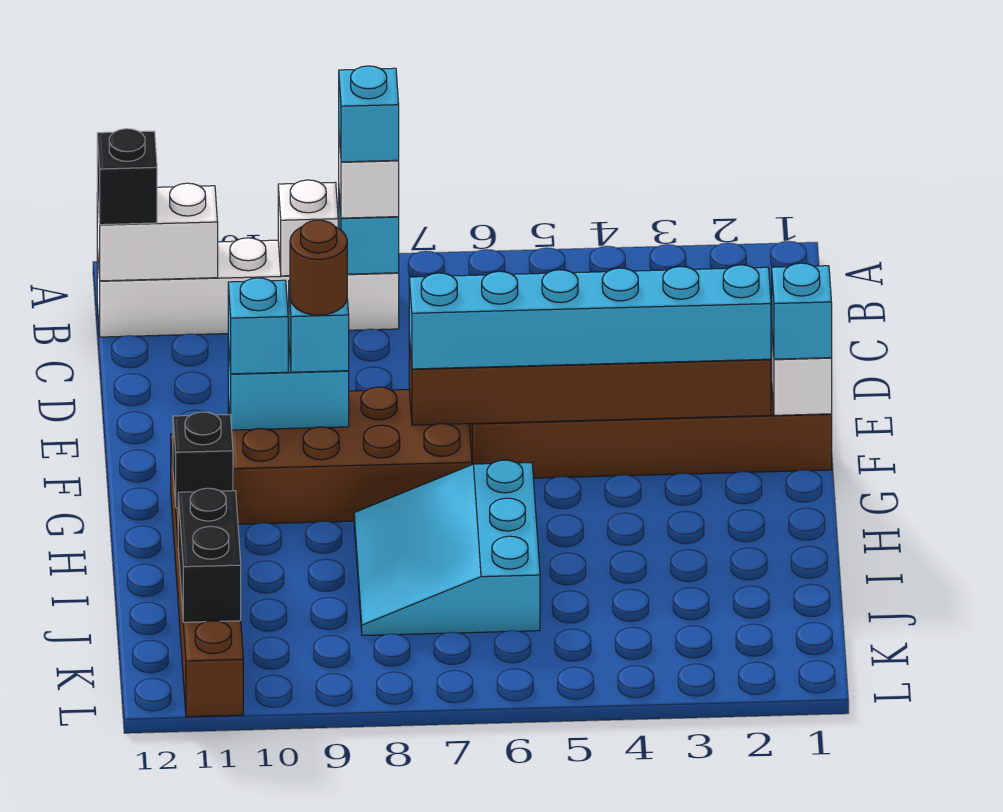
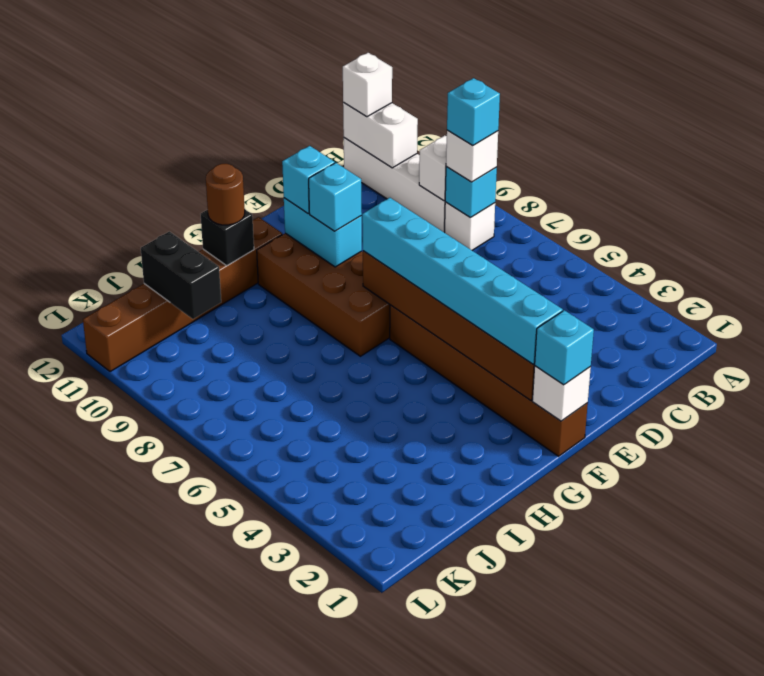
black brick B12 level 3 -> white brick B12 level 3
brown round brick F9 level 4 -> brown round brick H11 level 3
cyan slope H6:J8 level 1 top 6 -> none
black brick J11:K11 level 2 -> black brick J10:J11 level 2

